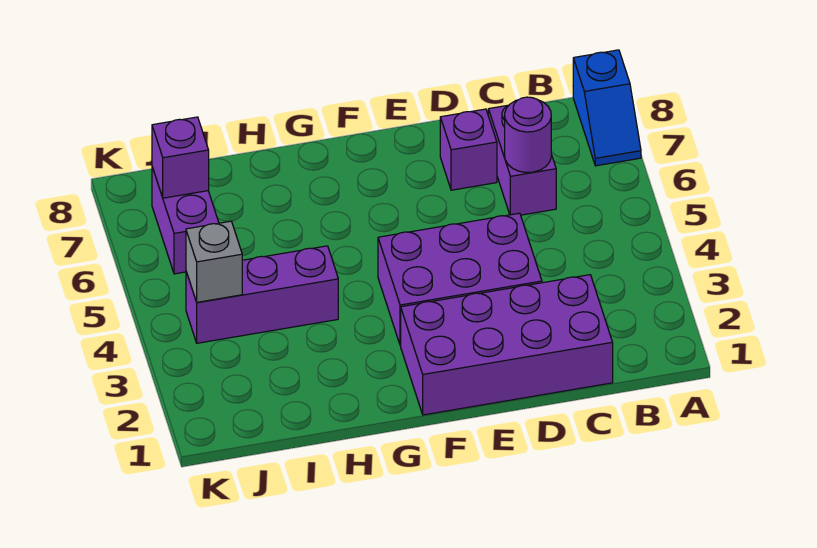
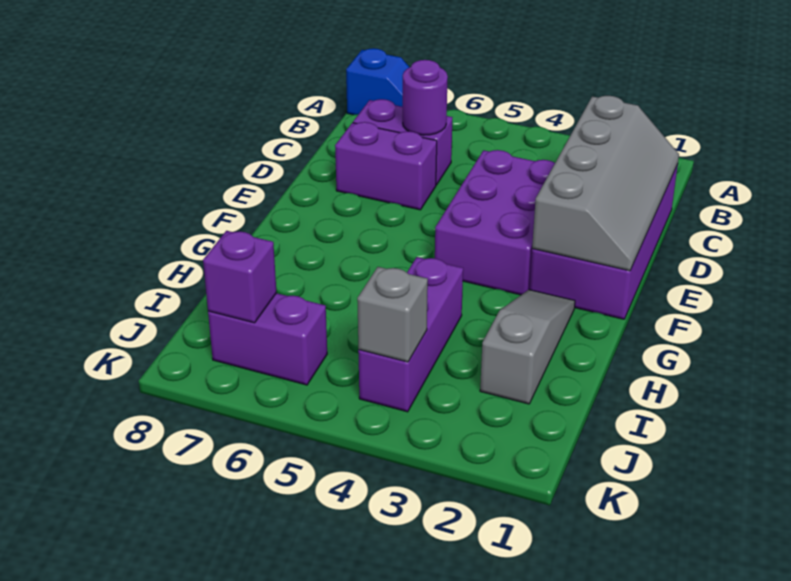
none -> grey slope C1:F2 level 2 top 2
purple brick D7 level 1 -> purple brick D6:D7 level 1
none -> grey slope G2:I2 level 1 top I

